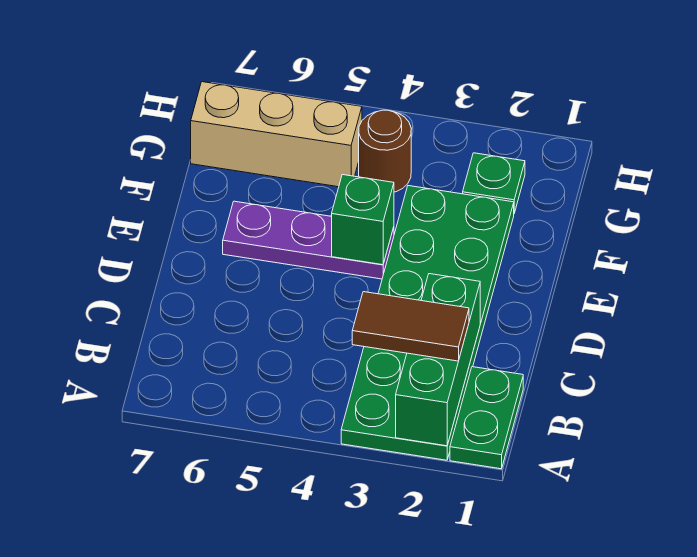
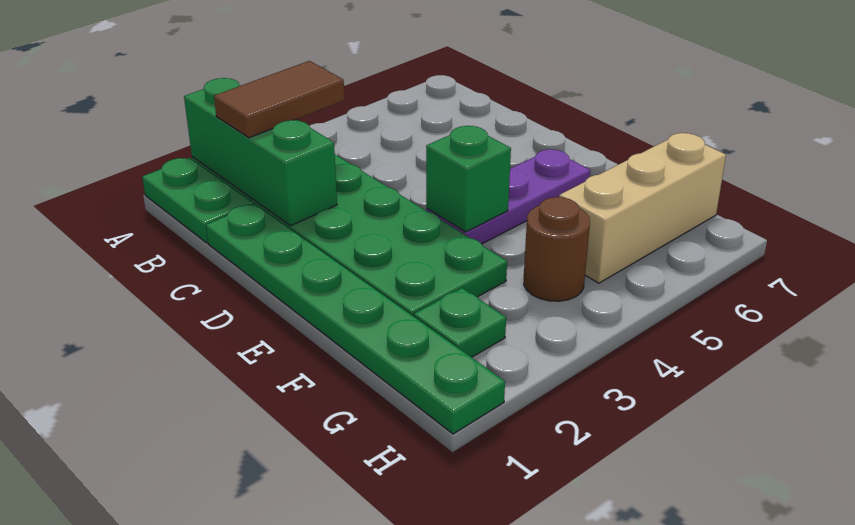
none -> green plate C1:H1 level 1

